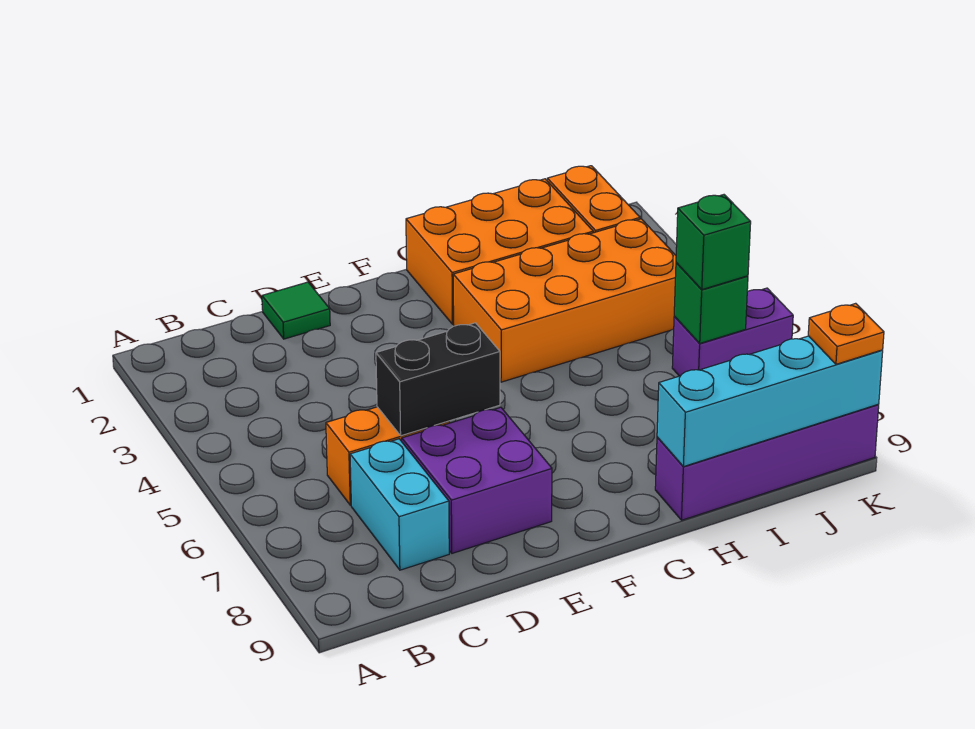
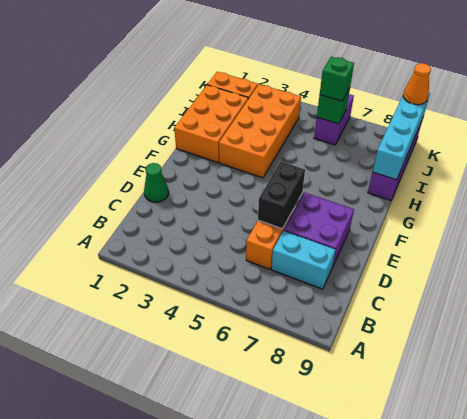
green tile D1 level 1 -> green cone D1 level 1
orange plate K9 level 3 -> orange cone K9 level 3

